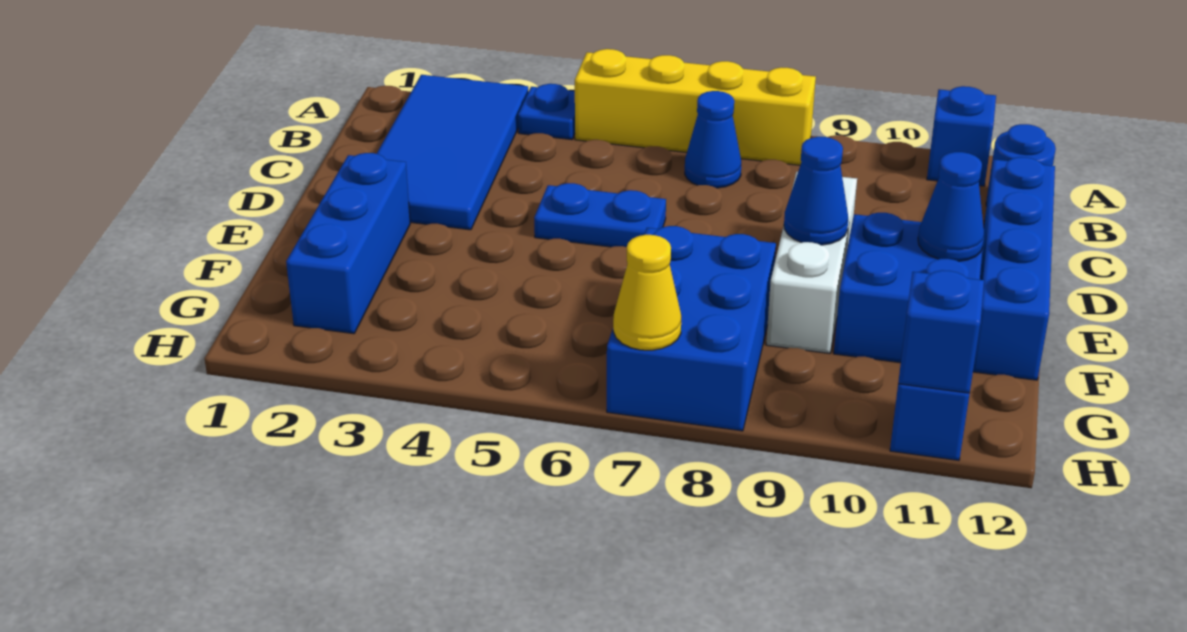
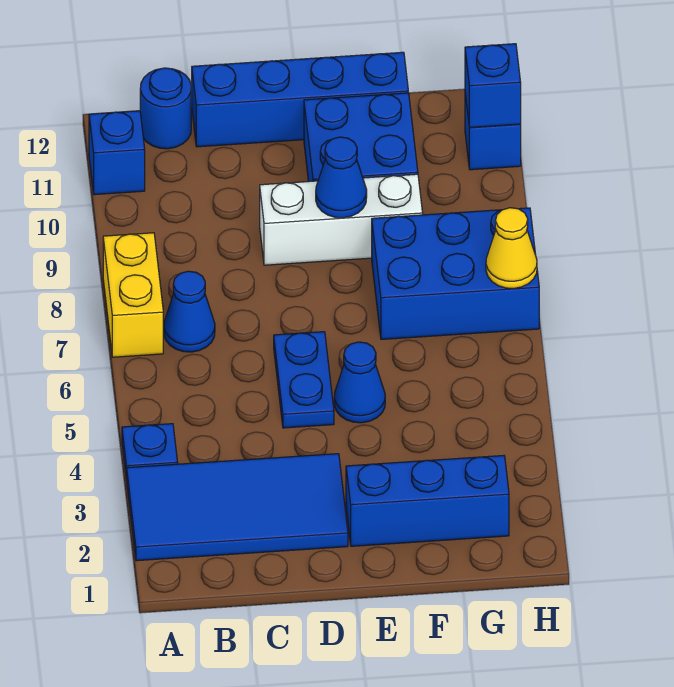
yellow brick A5:A8 level 1 -> yellow brick A7:A8 level 1
blue cone E11 level 2 -> blue cone E5 level 1

